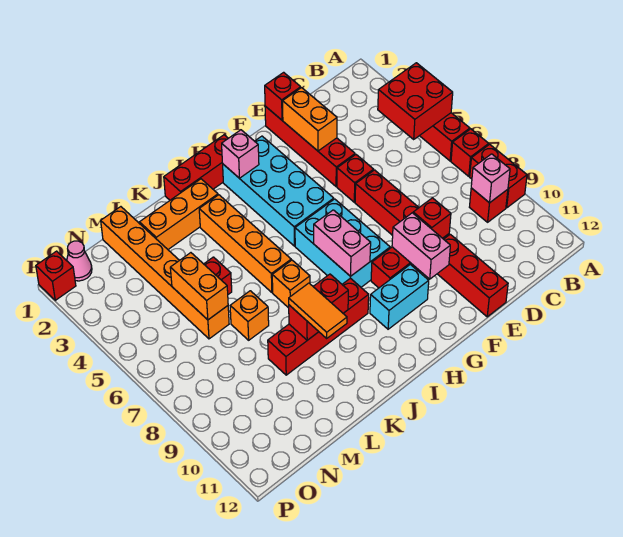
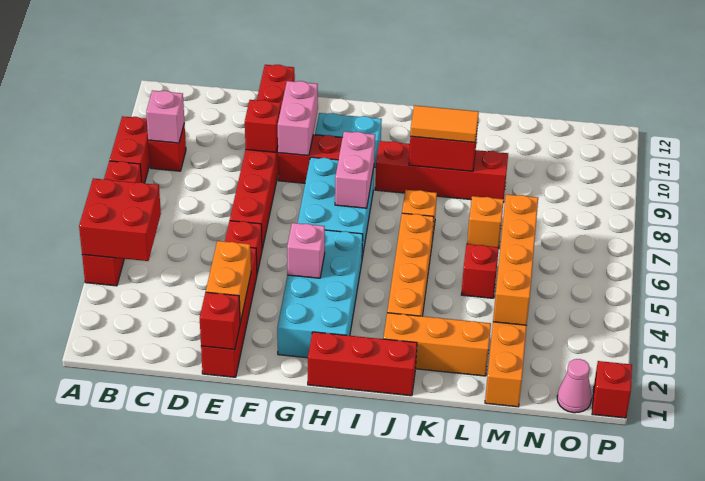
pink brick H2 level 2 -> pink brick G4 level 2
orange tile K9:K10 level 3 -> orange tile J9:K9 level 3
orange brick M5:M6 level 2 -> orange brick M3:M6 level 2

